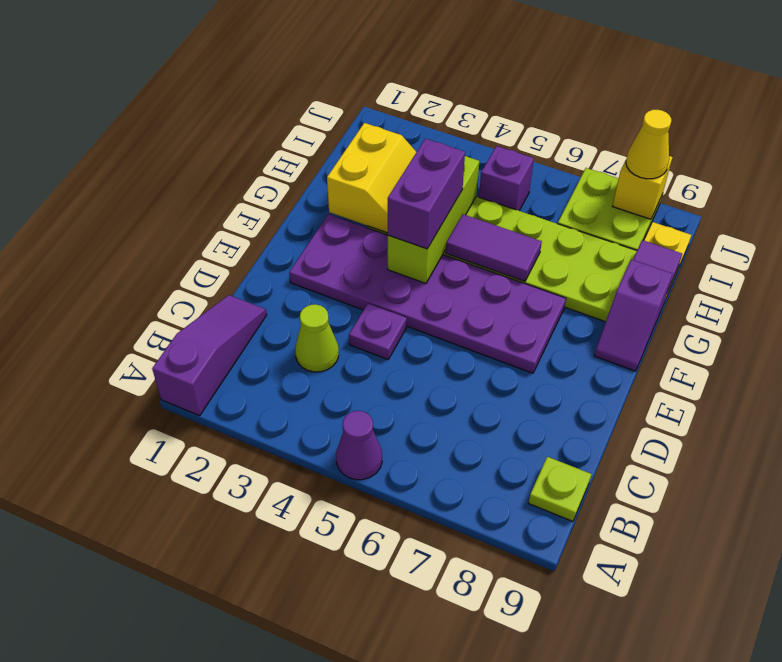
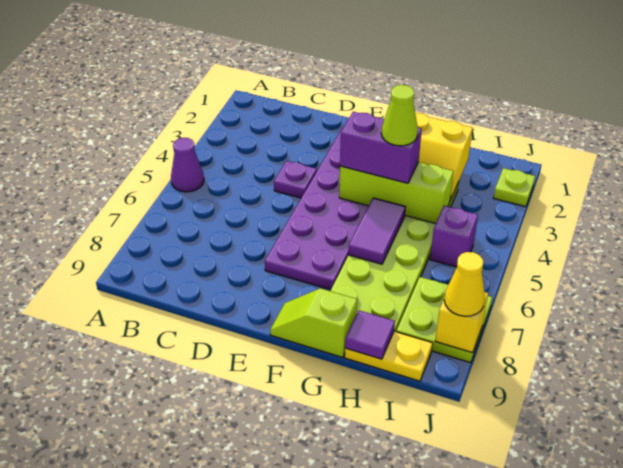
purple slope A1:C1 level 1 top A -> none
lime plate B9 level 1 -> lime plate J2 level 1
lime cone C3 level 1 -> lime cone G4 level 4
purple slope F9:G9 level 1 top G -> lime slope F9:G9 level 1 top G

